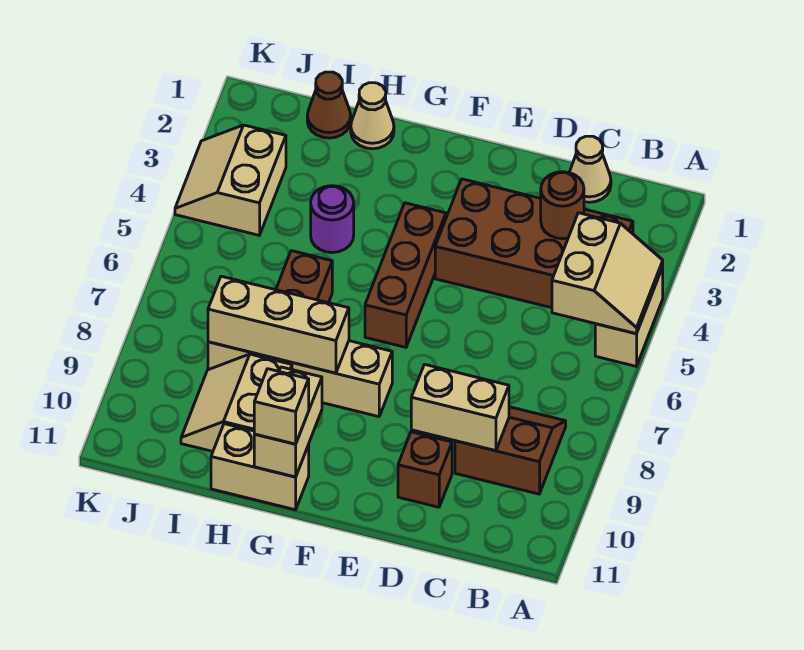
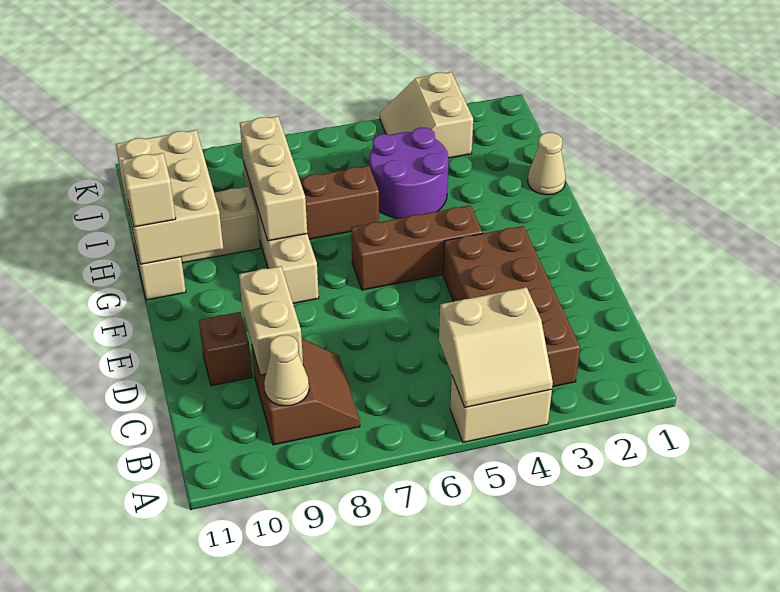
tan cone C1 level 1 -> tan cone B9 level 2
brown round brick C3 level 2 -> none
tan brick G10:G11 level 2 -> tan brick G10:I11 level 2
purple round brick H4 level 1 -> purple round brick H4:I5 level 1
brown cone I1 level 1 -> none
tan slope J3:K4 level 1 top J -> tan slope J3:K4 level 1 top 3

